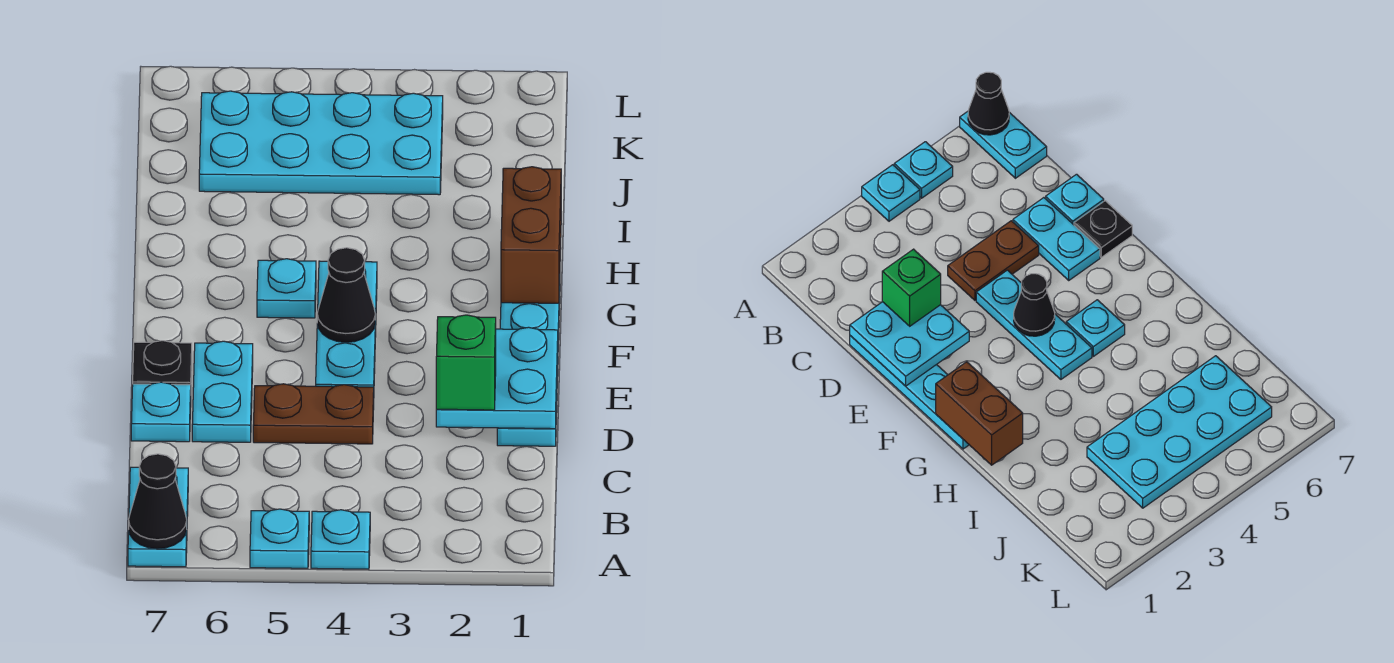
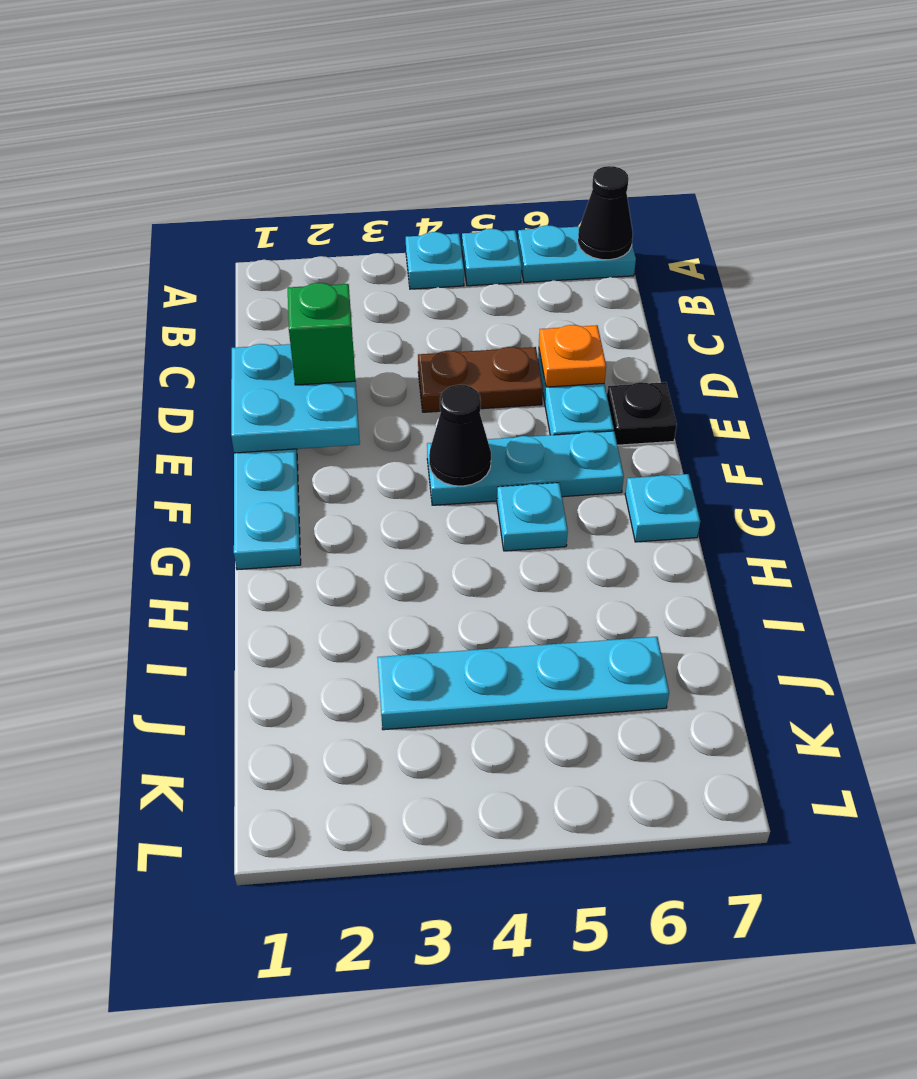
cyan plate A7:B7 level 1 -> cyan plate A6:A7 level 1
none -> orange plate D6 level 2
cyan plate D7 level 1 -> cyan plate G7 level 1
cyan plate E4:G4 level 1 -> cyan plate F4:F6 level 1
brown brick G1:H1 level 2 -> none
cyan plate J3:K6 level 1 -> cyan plate J3:J6 level 1

